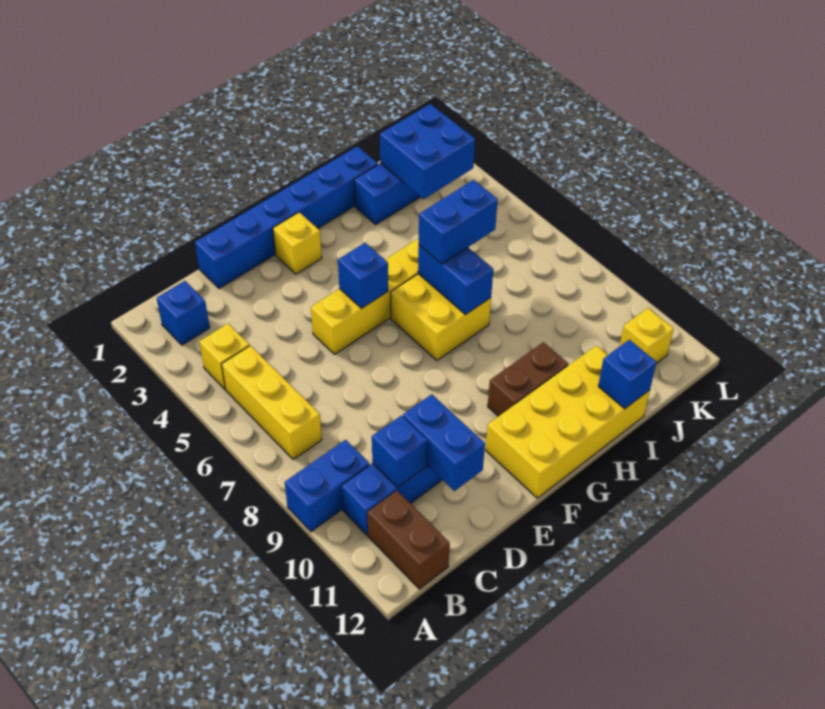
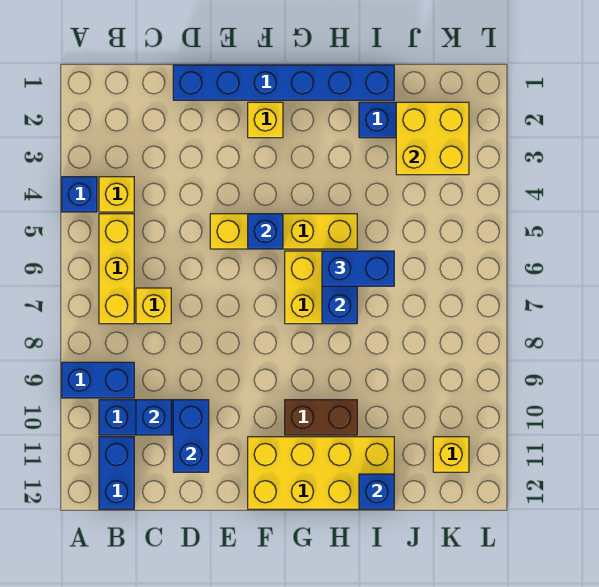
blue brick B2 level 1 -> blue brick A4 level 1
brown brick B11:B12 level 1 -> blue brick B11:B12 level 1
none -> yellow brick C7 level 1
blue brick J2:K3 level 2 -> yellow brick J2:K3 level 2

